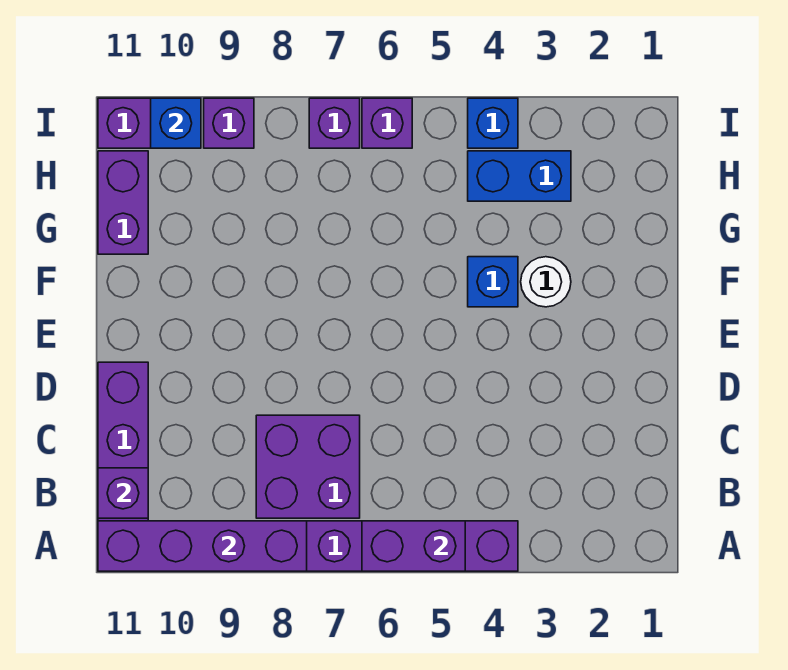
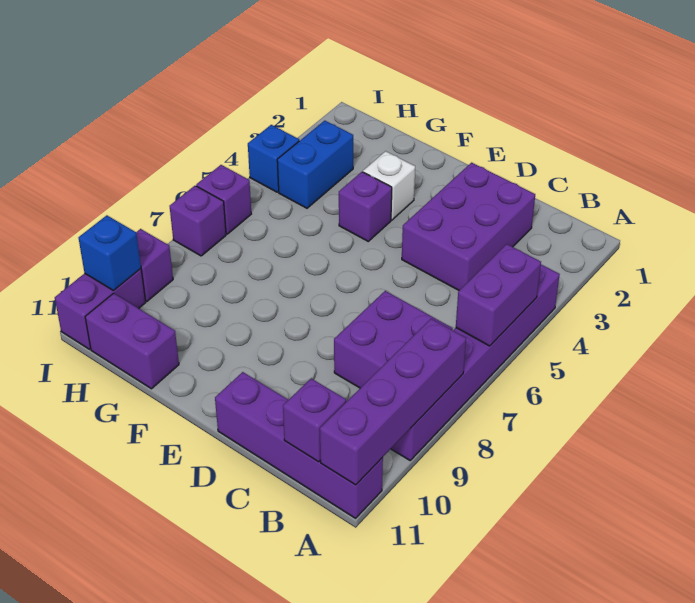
none -> purple brick C2:D4 level 1
white round brick F3 level 1 -> white brick F3 level 1
blue brick F4 level 1 -> purple brick F4 level 1

